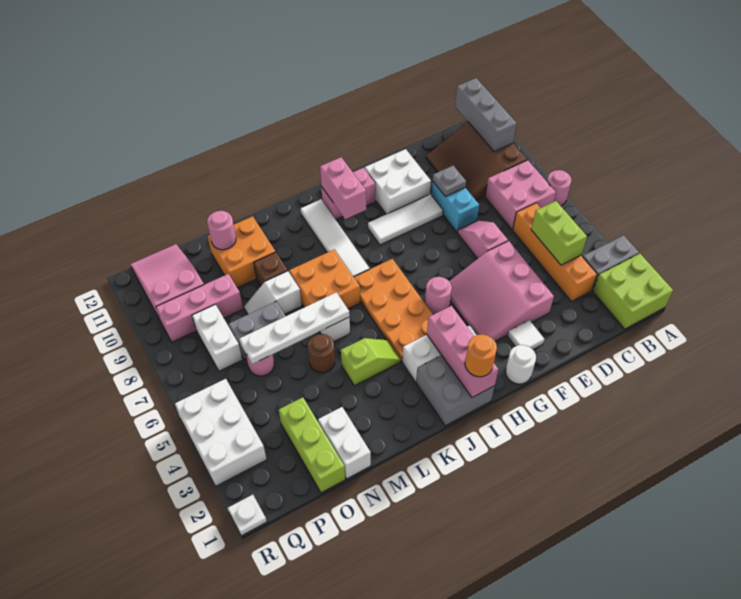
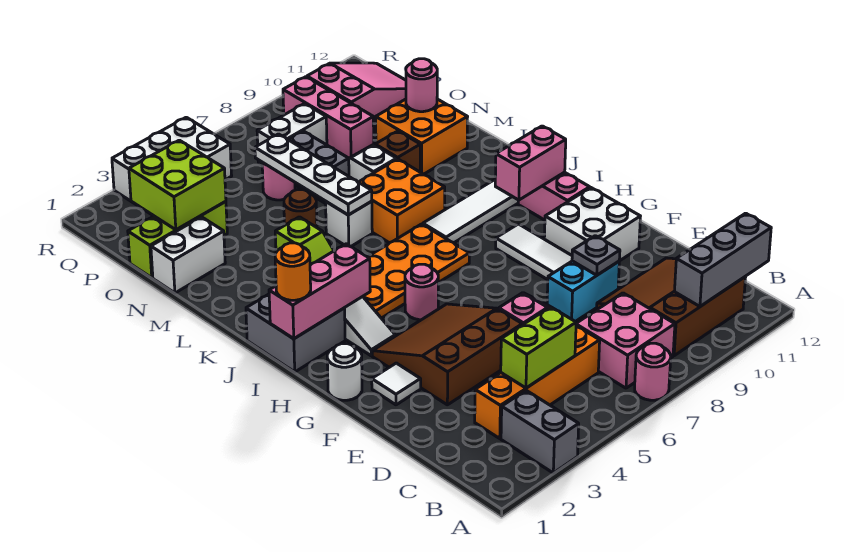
lime brick A1:B2 level 1 -> lime brick O2:P3 level 2
pink slope E3:G5 level 1 top E -> brown slope E3:G5 level 1 top E
white plate R1 level 1 -> none

